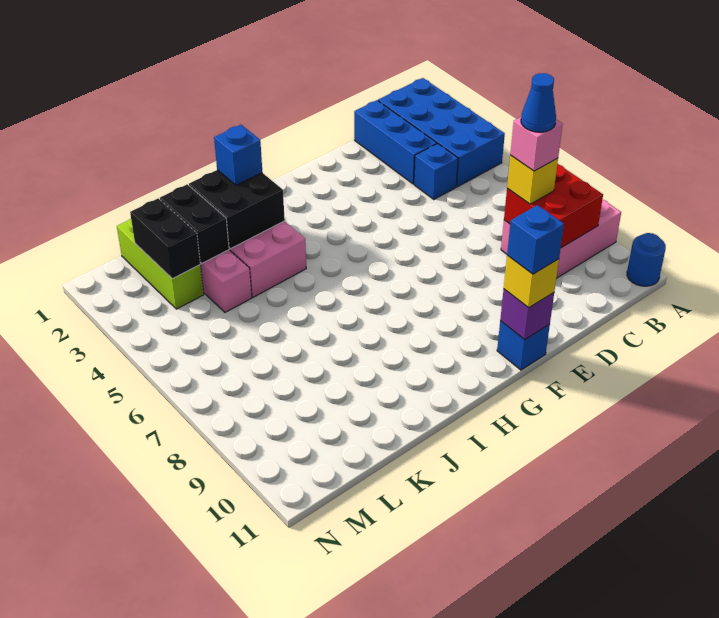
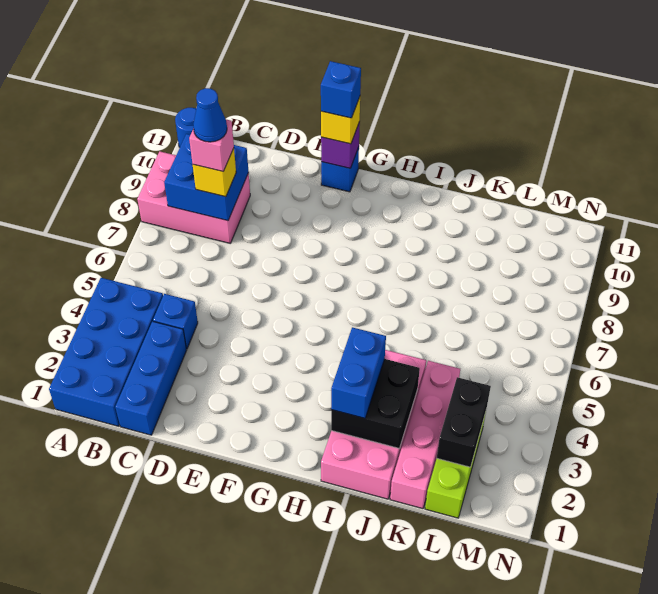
red brick B8:C9 level 2 -> blue brick B8:C9 level 2
blue brick I2 level 3 -> blue brick I2:I3 level 3
black brick K2:K3 level 2 -> none

